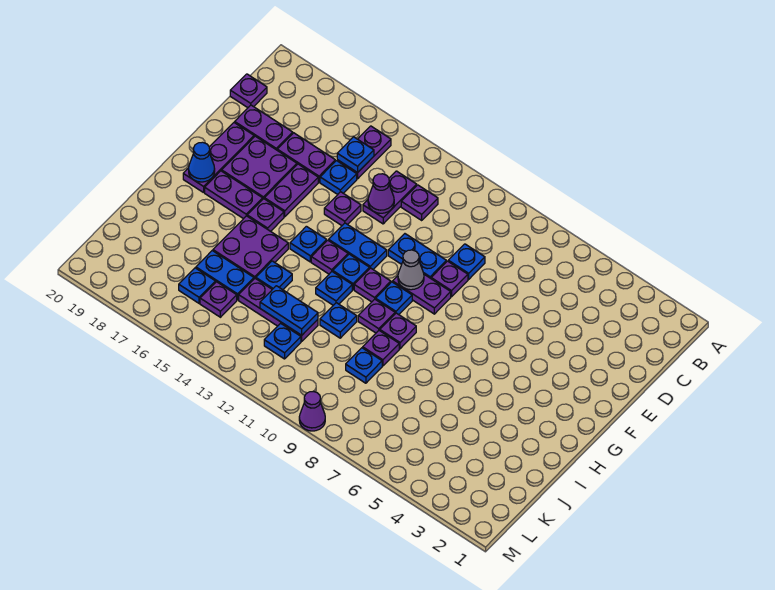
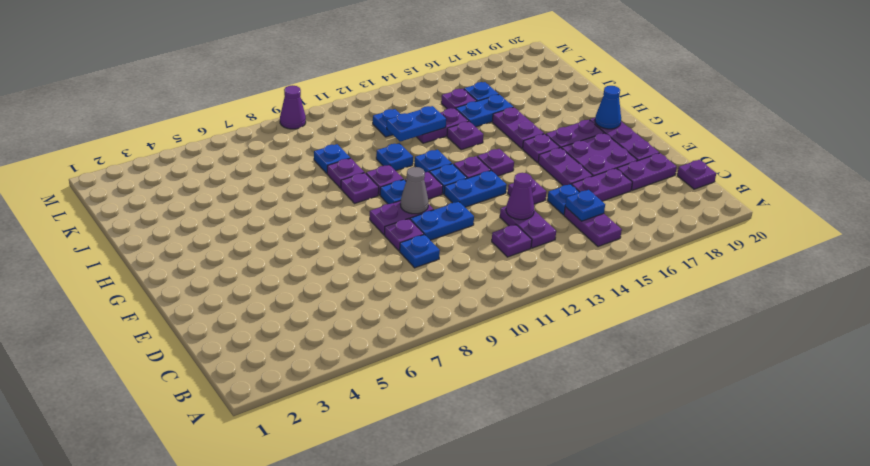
blue plate G14 level 1 -> purple plate G14 level 1
purple plate H15:I16 level 1 -> purple plate H16:I16 level 1
blue plate I14 level 1 -> purple plate I14 level 1
purple plate J12:J14 level 1 -> purple plate J13:J14 level 1

